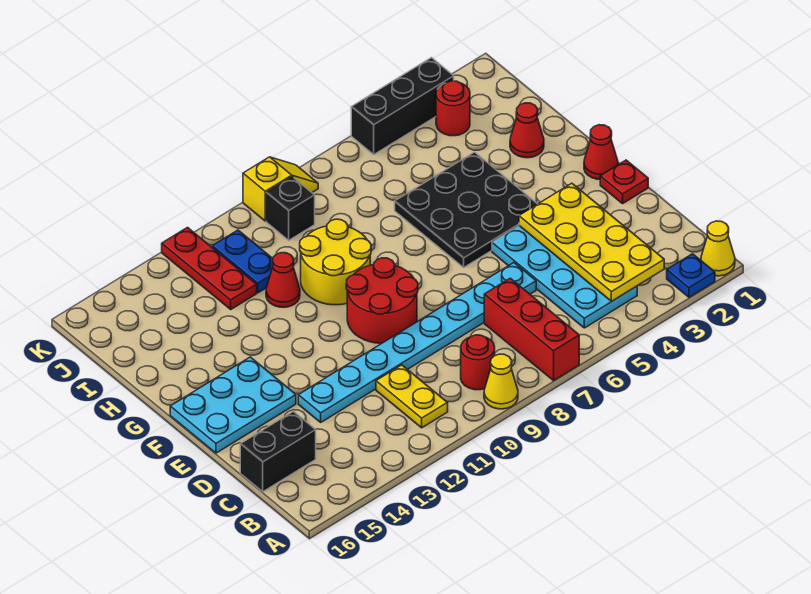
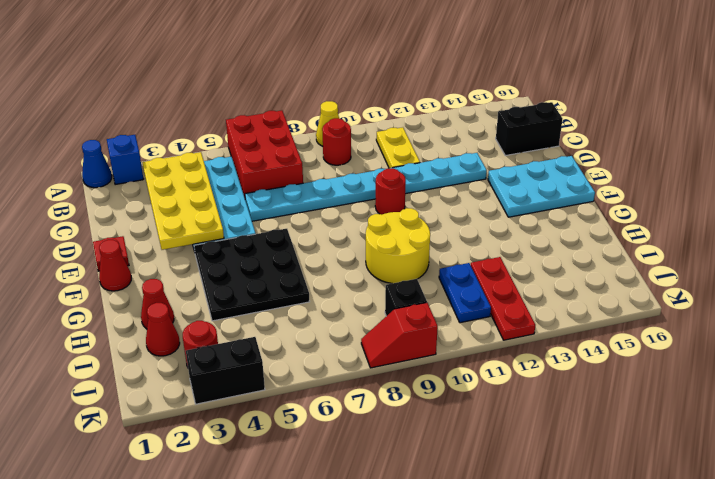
yellow cone A1 level 1 -> blue cone A1 level 1
blue plate A2 level 1 -> blue brick A2 level 1
red brick A7:C7 level 1 -> red brick A6:C7 level 1
red round brick E9:F10 level 1 -> red round brick E10 level 1
red cone H11 level 1 -> red cone I2 level 1
black brick K3:K5 level 1 -> black brick K3:K4 level 1
yellow slope K8:K9 level 1 top 9 -> red slope K8:K9 level 1 top 9

